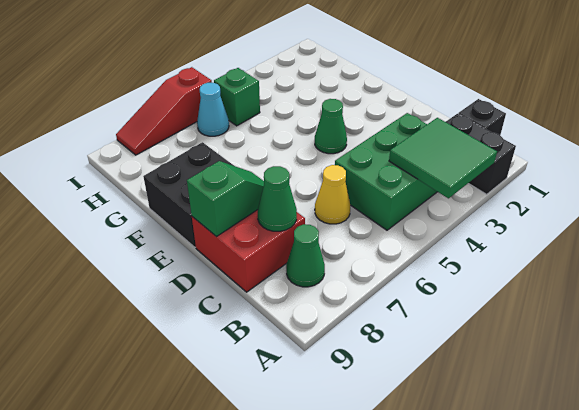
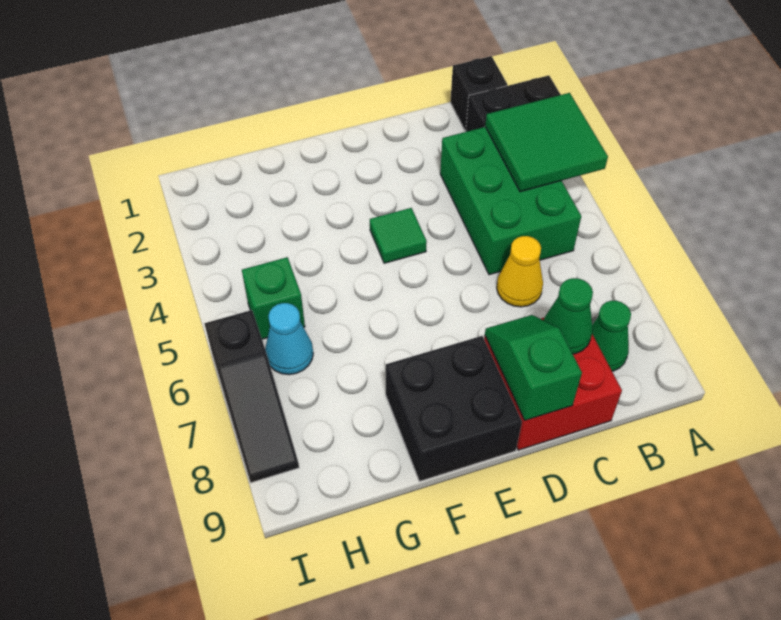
green cone E4 level 1 -> green tile E4 level 1
red slope I6:I8 level 1 top 6 -> black slope I6:I8 level 1 top 6

